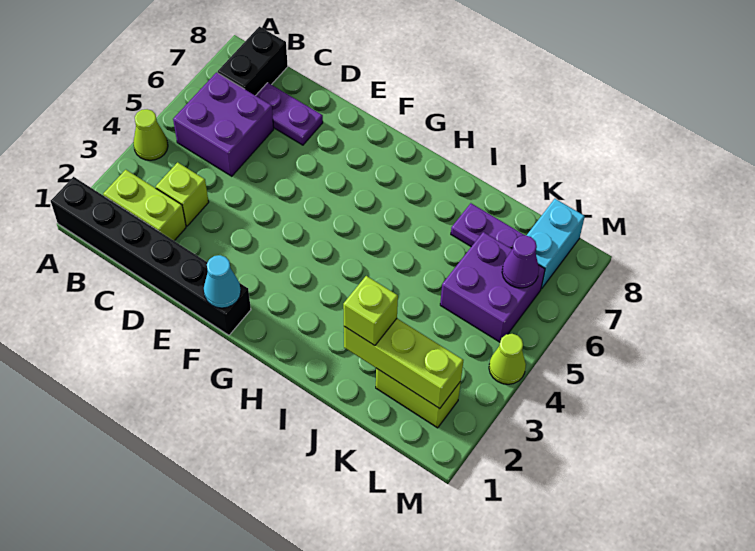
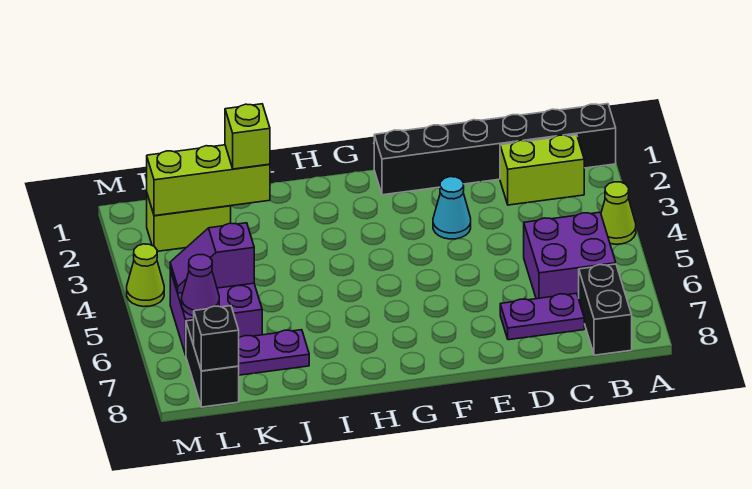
lime brick C3 level 1 -> none
cyan cone F1 level 2 -> cyan cone E3 level 1
none -> purple slope K5:L5 level 2 top K
cyan brick L7:L8 level 1 -> black brick L7:L8 level 1
none -> black brick L8 level 2

